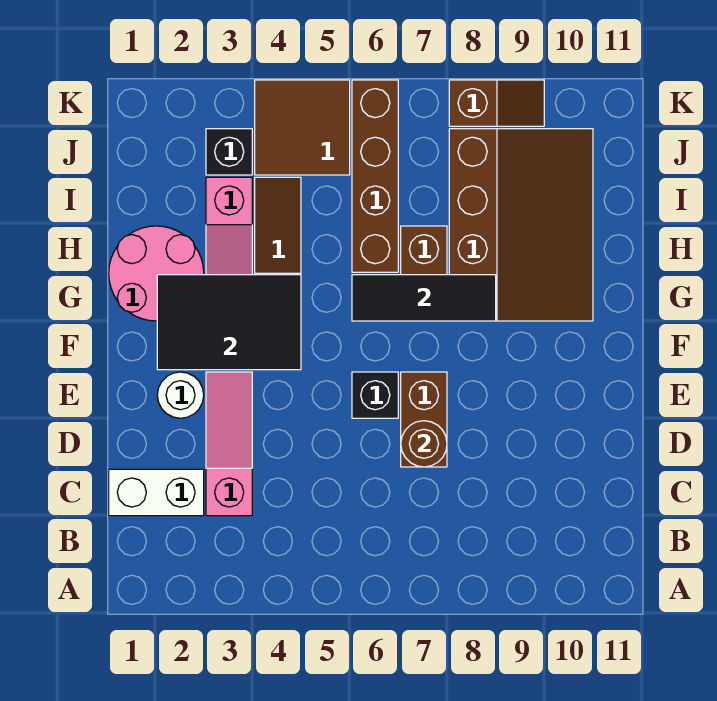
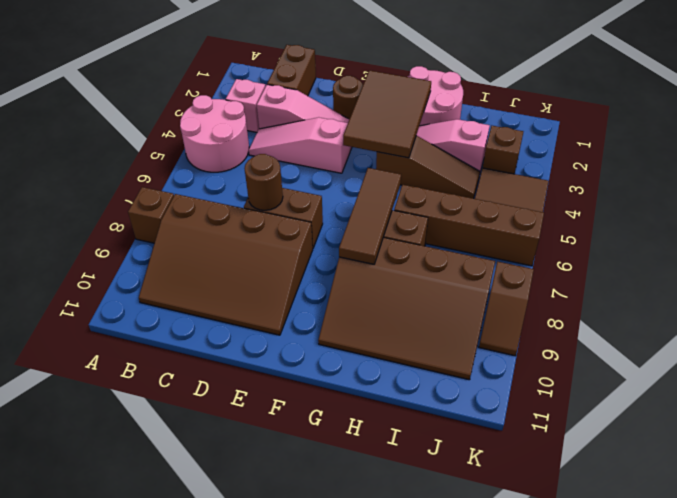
none -> pink round brick A4:B5 level 1
none -> brown brick A8 level 1
none -> pink brick B3 level 1
none -> brown slope B8:E10 level 1 top 8
white brick C1:C2 level 1 -> brown brick C1:C2 level 1
none -> pink slope C4:E4 level 1 top E
white round brick E2 level 1 -> brown round brick E2 level 1
black brick E6 level 1 -> none
black tile F2:G4 level 2 -> brown tile F2:G4 level 2
black tile G6:G8 level 2 -> brown tile G6:G8 level 2
black brick J3 level 1 -> brown brick J3 level 1

